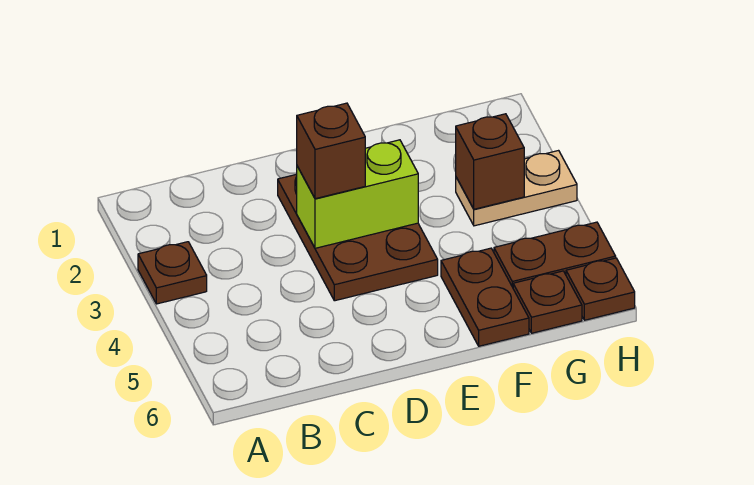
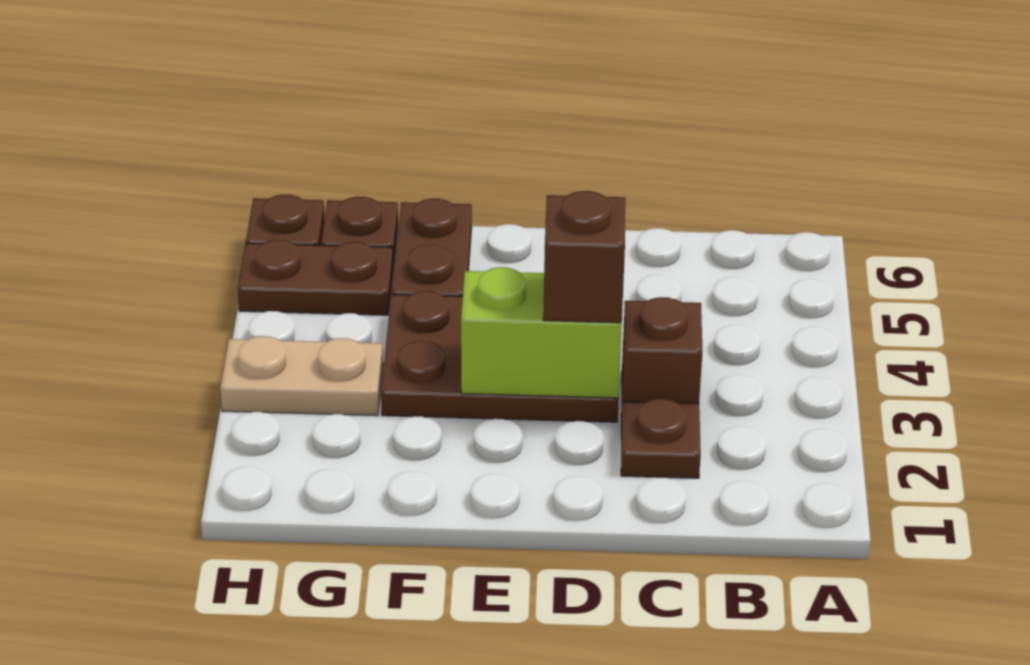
brown plate A3 level 1 -> brown plate C2 level 1
brown plate D2:E4 level 1 -> brown plate D3:F4 level 1
brown brick G3 level 2 -> brown brick C3 level 1

